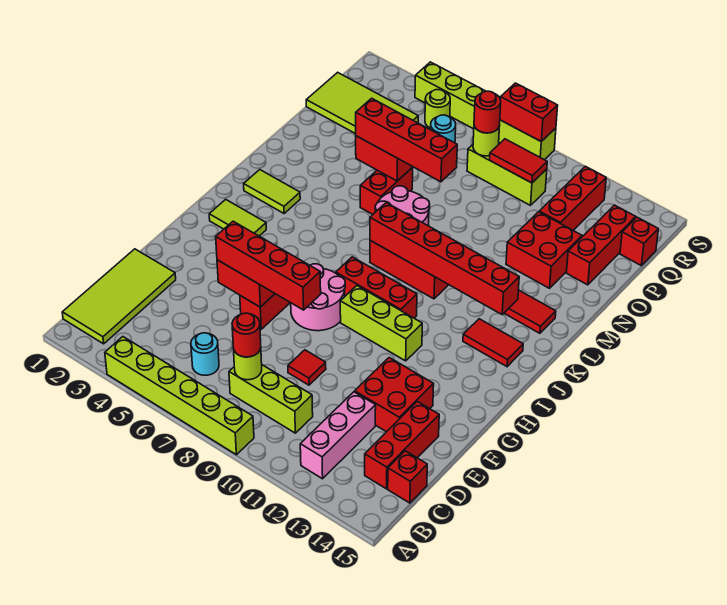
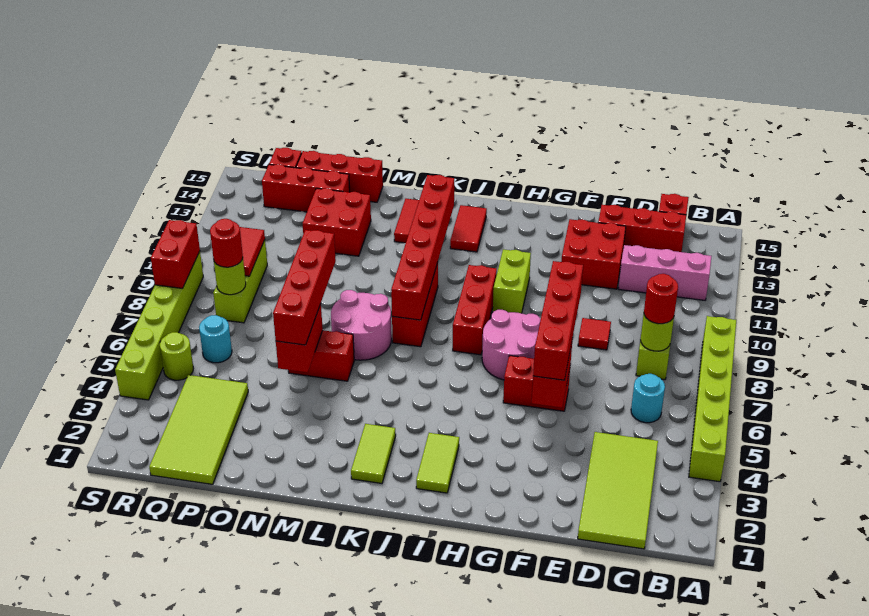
lime tile B1:E2 level 1 -> lime tile C1:D4 level 1
lime brick H9:H11 level 1 -> lime brick H10:H11 level 1
red brick P12:R12 level 1 -> red brick N15:P15 level 1

